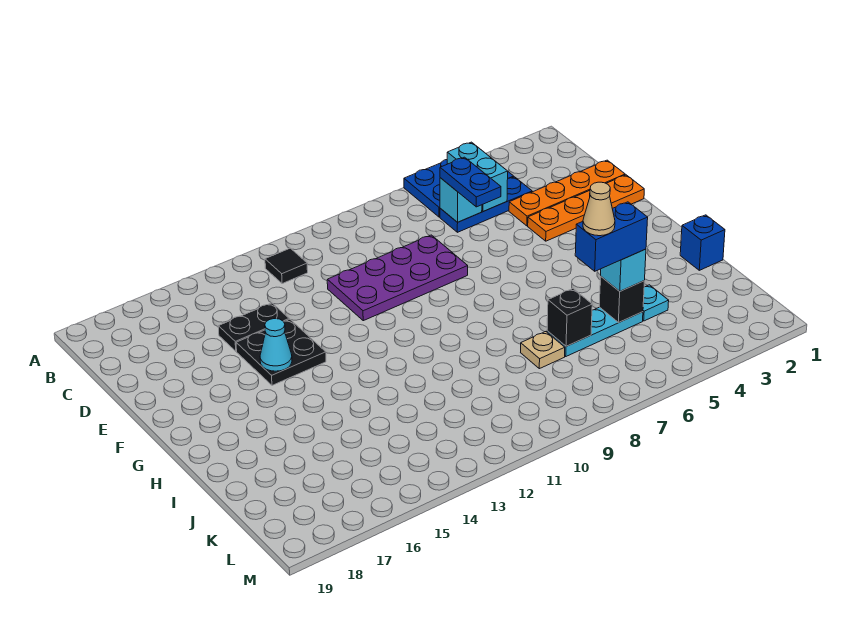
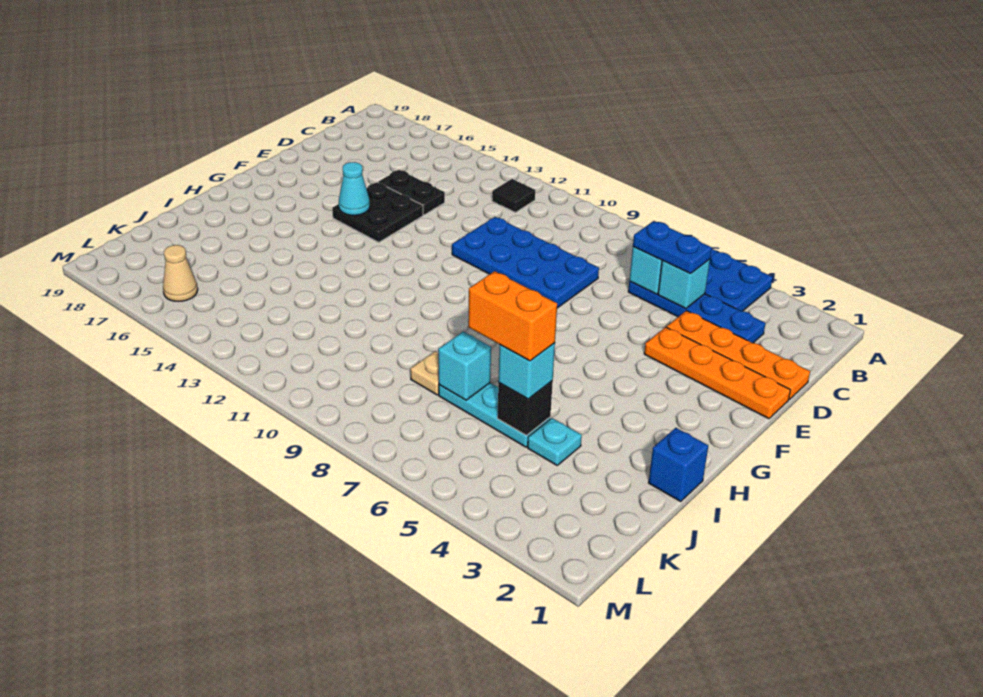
cyan brick B5:C5 level 2 -> cyan brick C5 level 2
blue plate C4:C6 level 1 -> blue plate C3:C6 level 1
blue plate C6:D6 level 3 -> blue plate C5:C6 level 3
purple plate D8:E11 level 1 -> blue plate D8:E11 level 1
blue brick J5:J6 level 4 -> orange brick J5:J6 level 4
tan cone J6 level 5 -> tan cone L16 level 1
black brick J7 level 2 -> cyan brick J7 level 2

